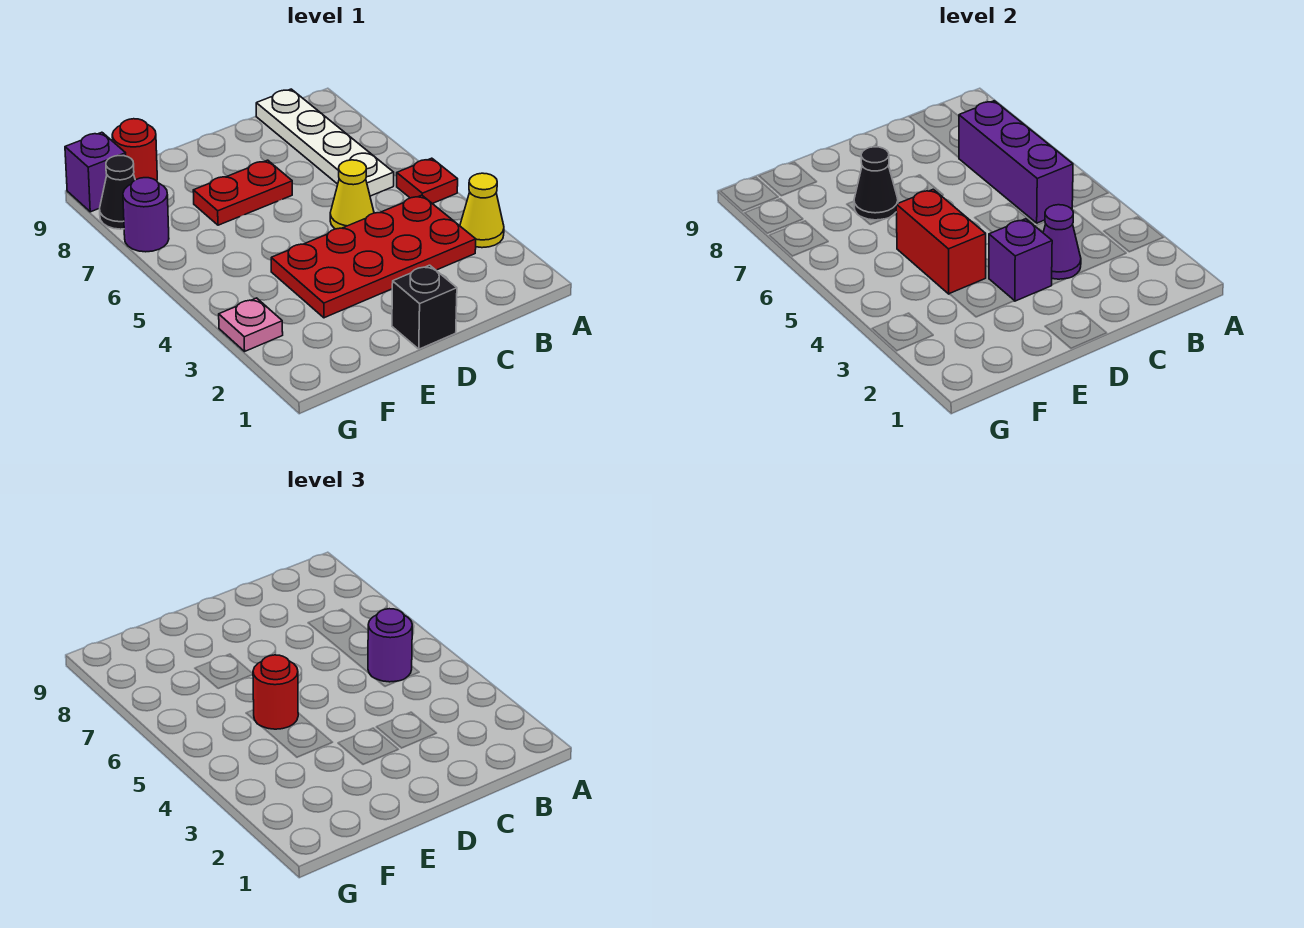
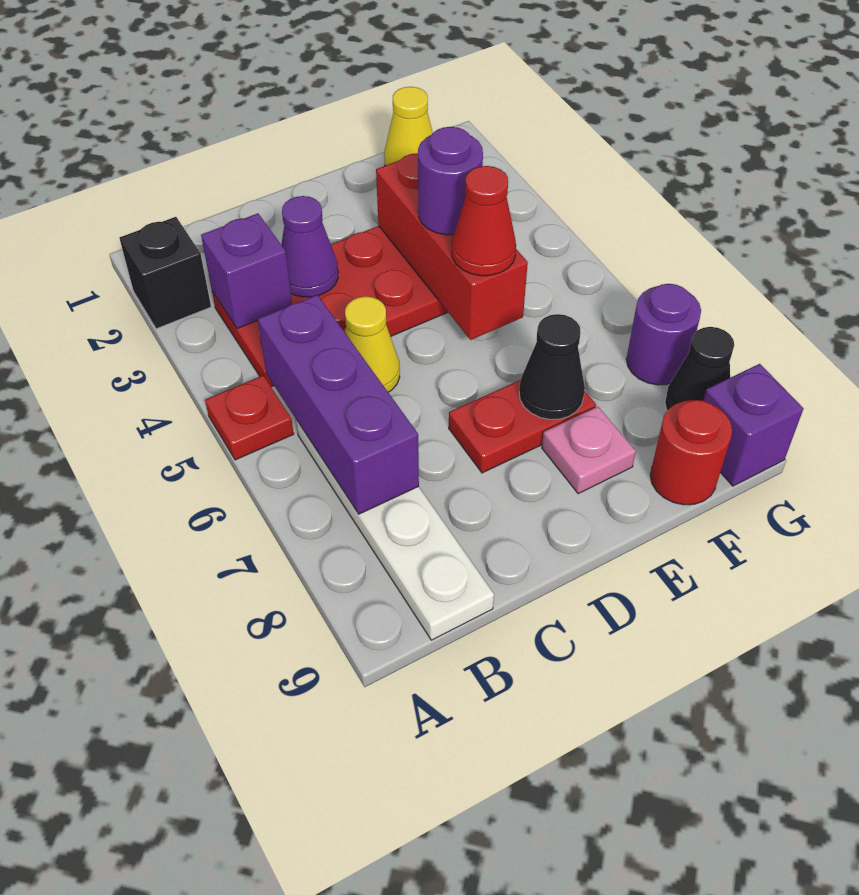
yellow cone A3 level 1 -> yellow cone F1 level 1
purple round brick B5 level 3 -> purple round brick E4 level 3
black brick D1 level 1 -> black brick A2 level 1
purple brick D3 level 2 -> purple brick B3 level 2
red brick E4:E5 level 2 -> red brick E3:E5 level 2
red round brick E5 level 3 -> red cone E5 level 3
pink plate G3 level 1 -> pink plate E8 level 1

